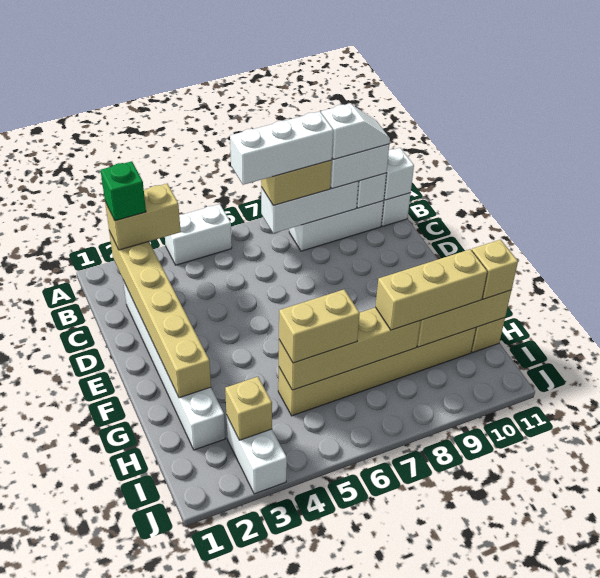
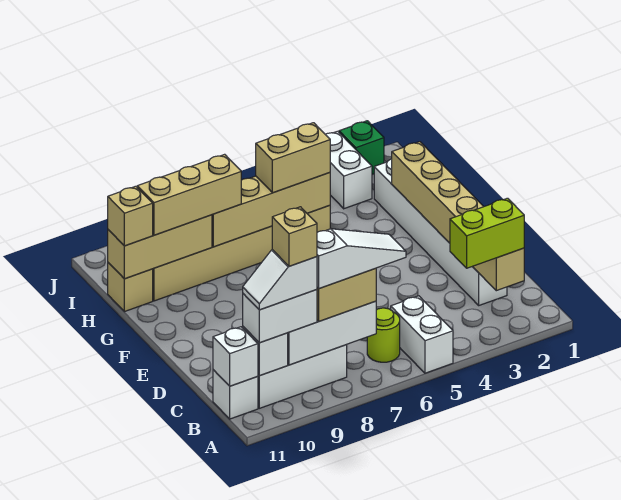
white brick A4:A5 level 1 -> white brick A5:B5 level 1
tan brick B2:B3 level 3 -> lime brick B2:B3 level 3
green brick B2 level 4 -> green brick J2 level 1
none -> lime round brick B6 level 1
white brick B6:B8 level 4 -> white slope B6:B8 level 4 top 8
tan brick I3 level 2 -> tan brick B9 level 5

